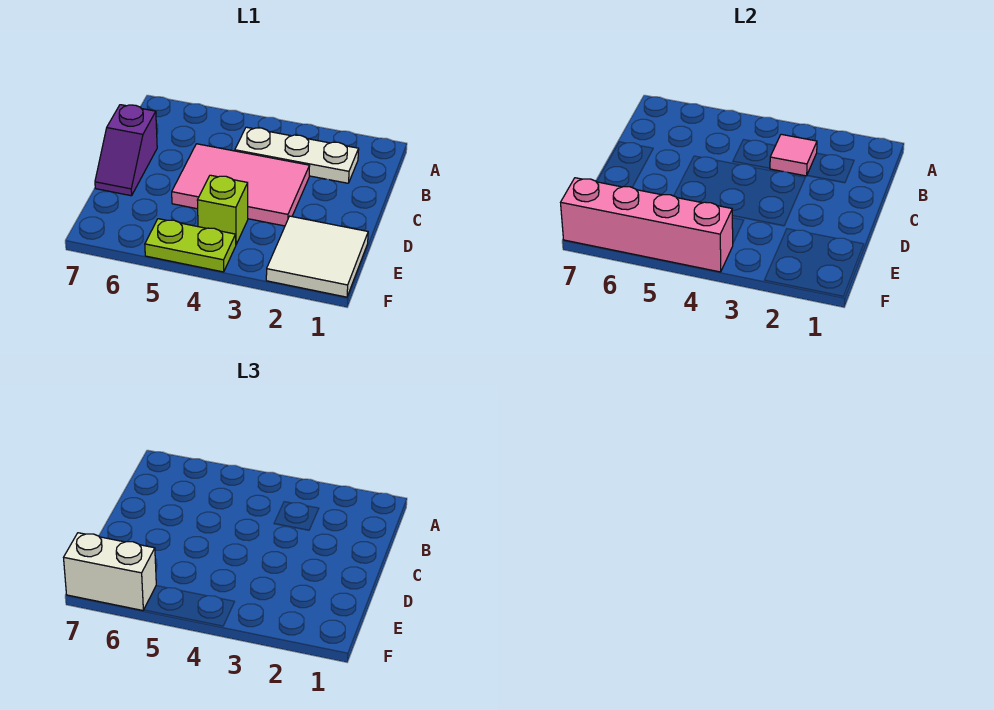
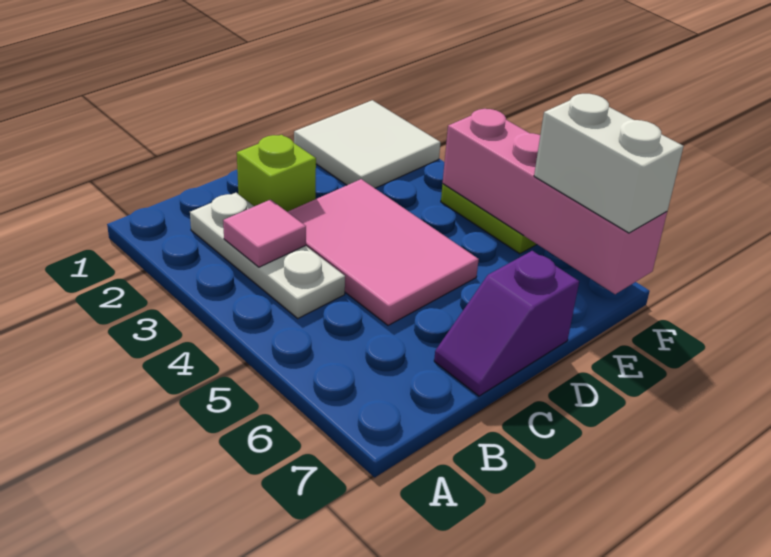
purple slope C7:D7 level 1 top C -> purple slope C7:D7 level 1 top D
lime brick E4 level 1 -> lime brick C2 level 1

